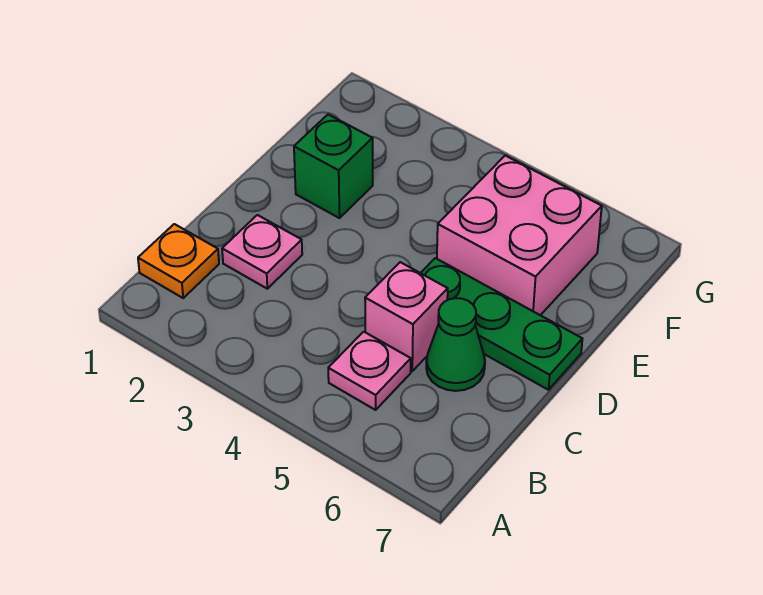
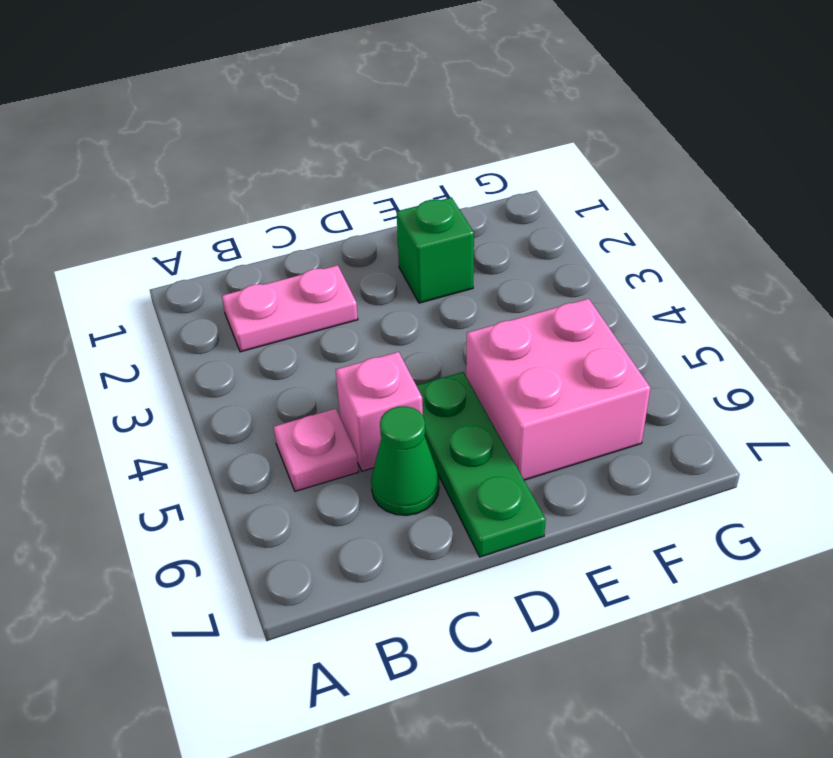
orange plate B1 level 1 -> none
pink plate C2 level 1 -> pink plate B2:C2 level 1

